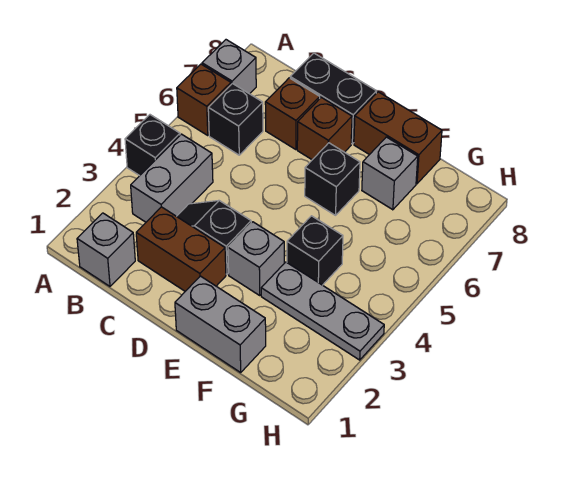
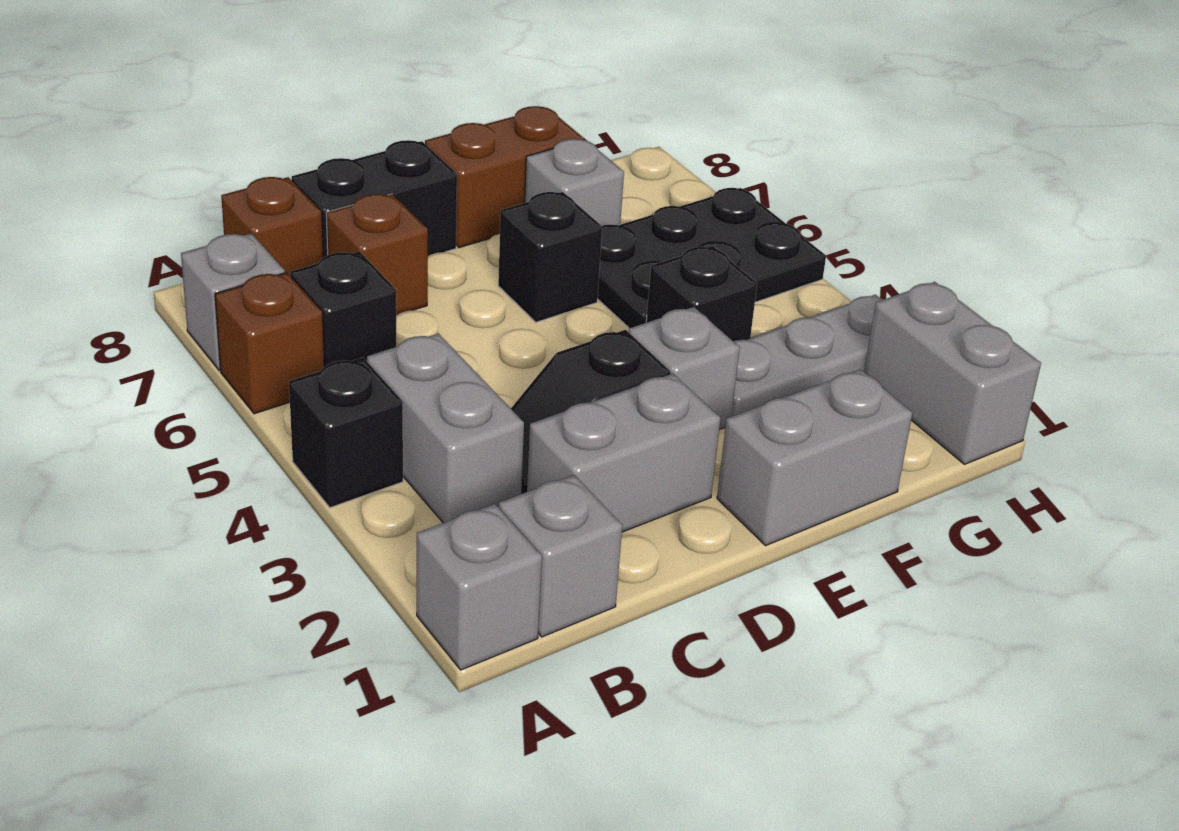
none -> grey brick A1 level 1
brown brick C2:D2 level 1 -> grey brick C2:D2 level 1
brown brick D7 level 1 -> brown brick B8 level 1
none -> black plate F5:H6 level 1
none -> grey brick H1:H2 level 1

